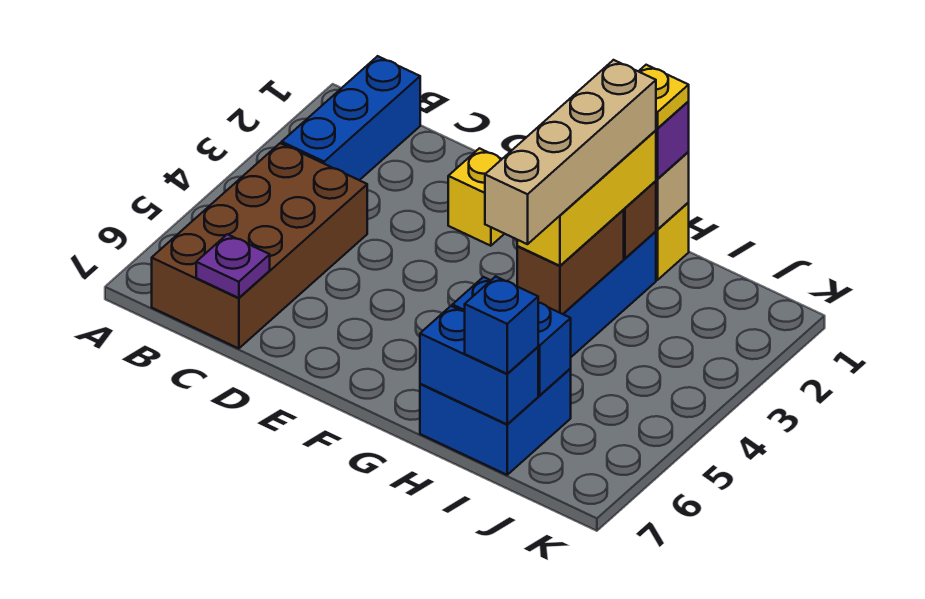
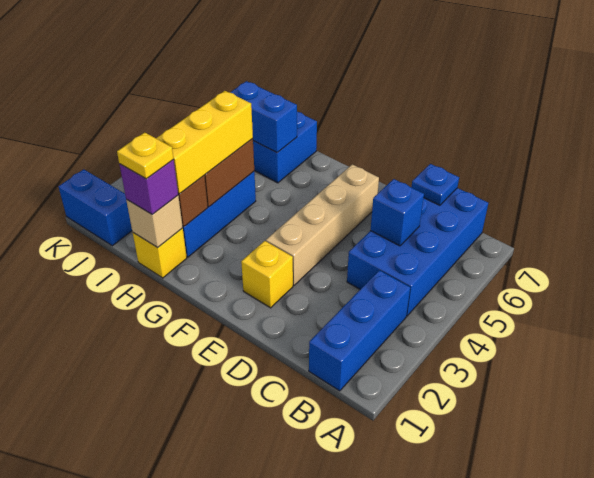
brown brick B4:C7 level 1 -> blue brick B4:C7 level 1
purple plate C7 level 2 -> blue plate C7 level 2
tan brick H2:H5 level 4 -> tan brick E3:E6 level 1
blue brick H7:I7 level 2 -> blue brick J1:K1 level 1
blue brick I7 level 3 -> blue brick C5 level 2

